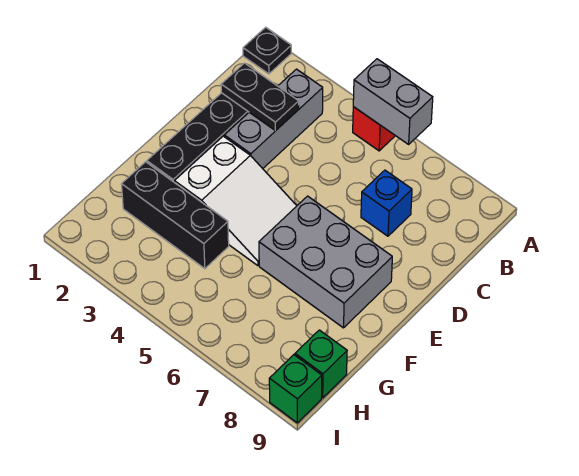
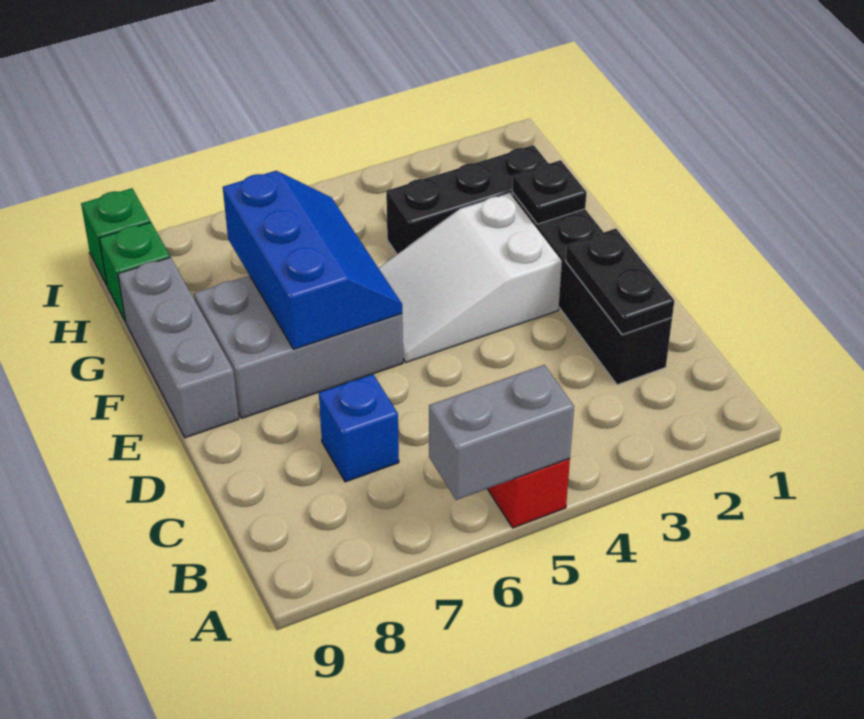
black plate A1 level 1 -> black plate F2 level 2
grey brick B3:D3 level 1 -> grey brick E9:G9 level 1
black plate C2:C3 level 2 -> black plate C2:D2 level 2
none -> blue slope E6:G7 level 2 top 7

